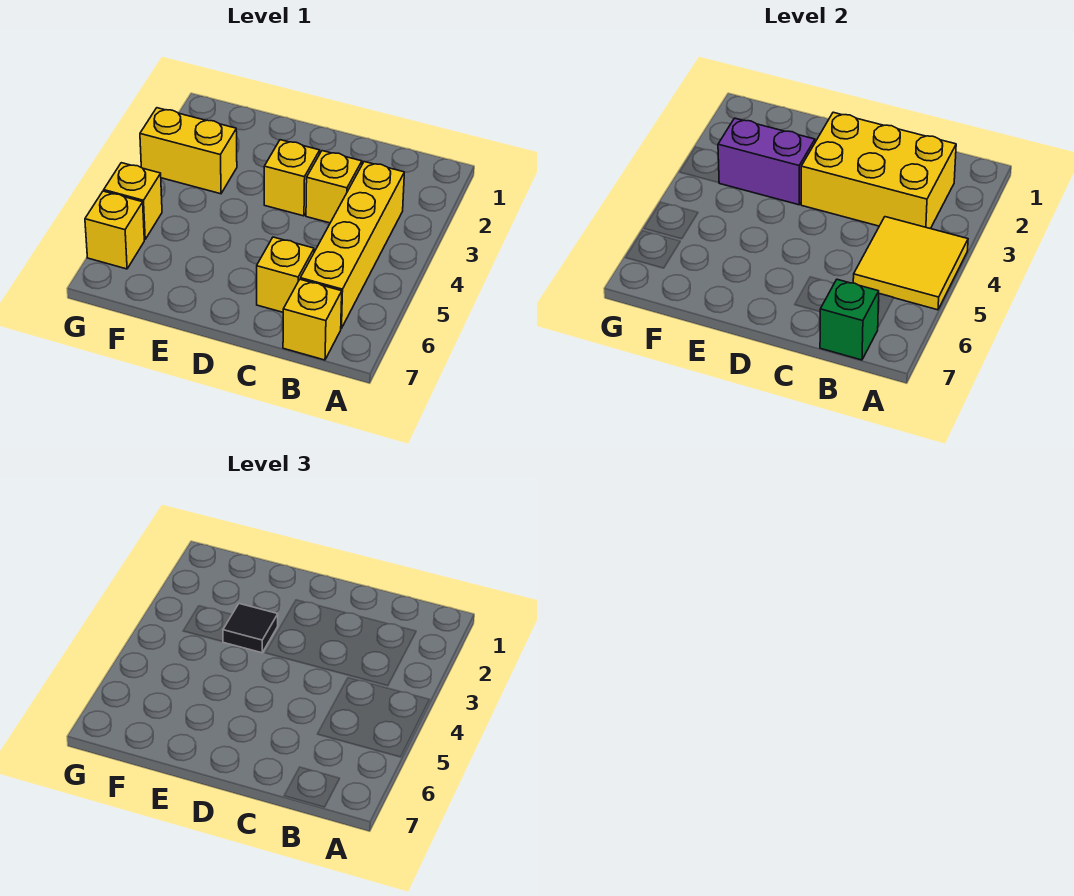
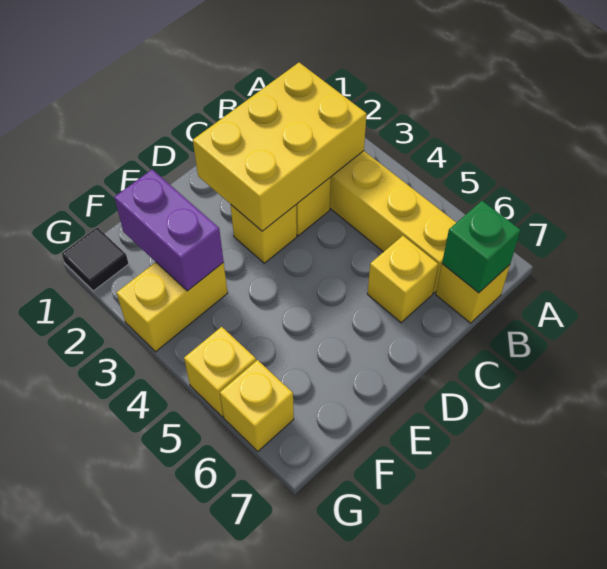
yellow tile A4:B5 level 2 -> none
purple brick E3:F3 level 2 -> purple brick F2:F3 level 2
black tile E3 level 3 -> black tile G1 level 1

